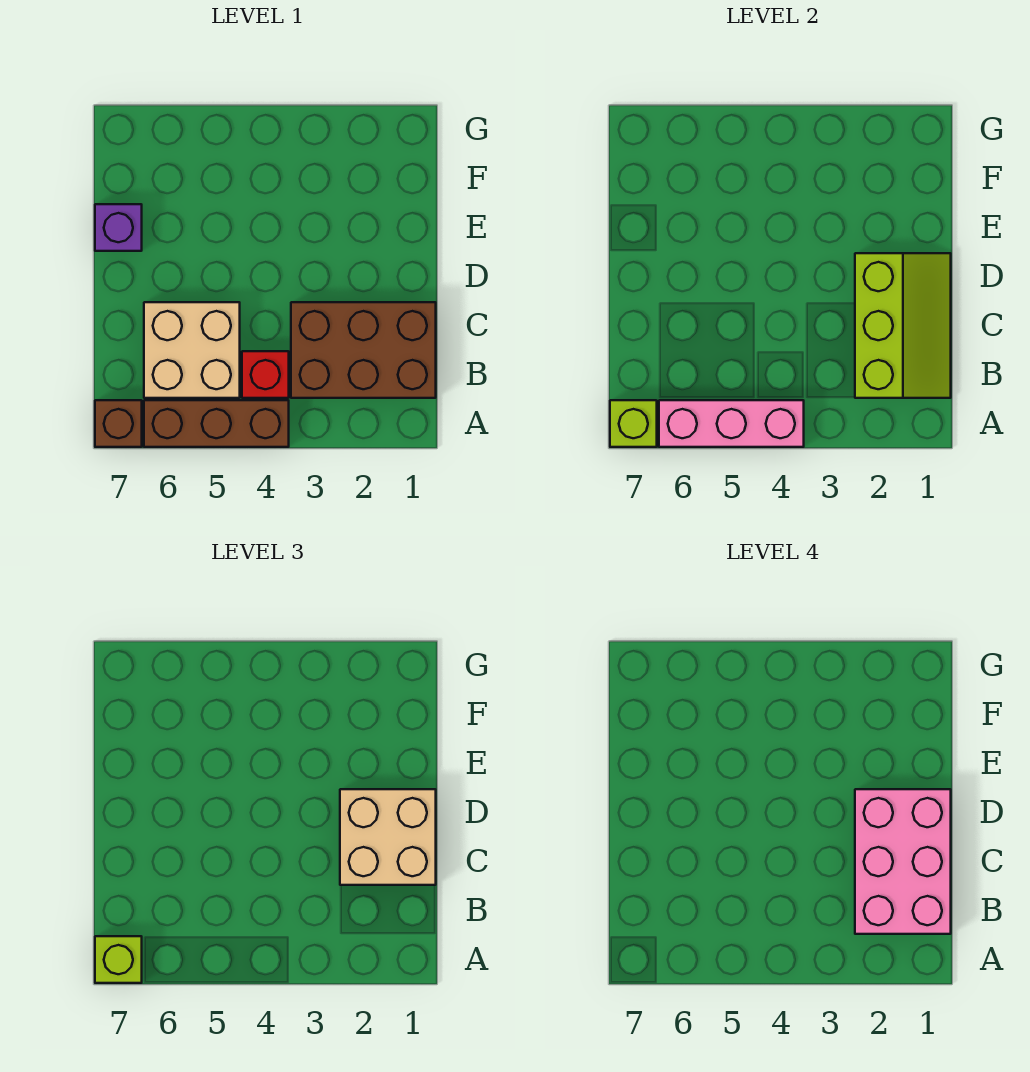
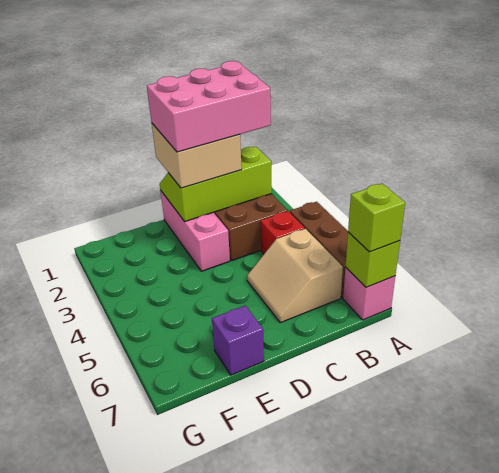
pink brick A4:A6 level 2 -> pink brick D1:D3 level 1
brown brick A7 level 1 -> pink brick A7 level 1
tan brick B5:C6 level 1 -> tan slope B5:C6 level 1 top B

